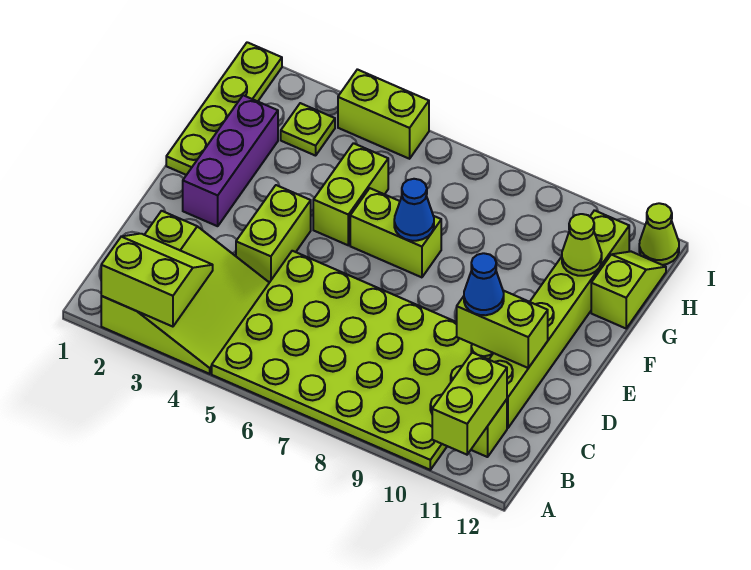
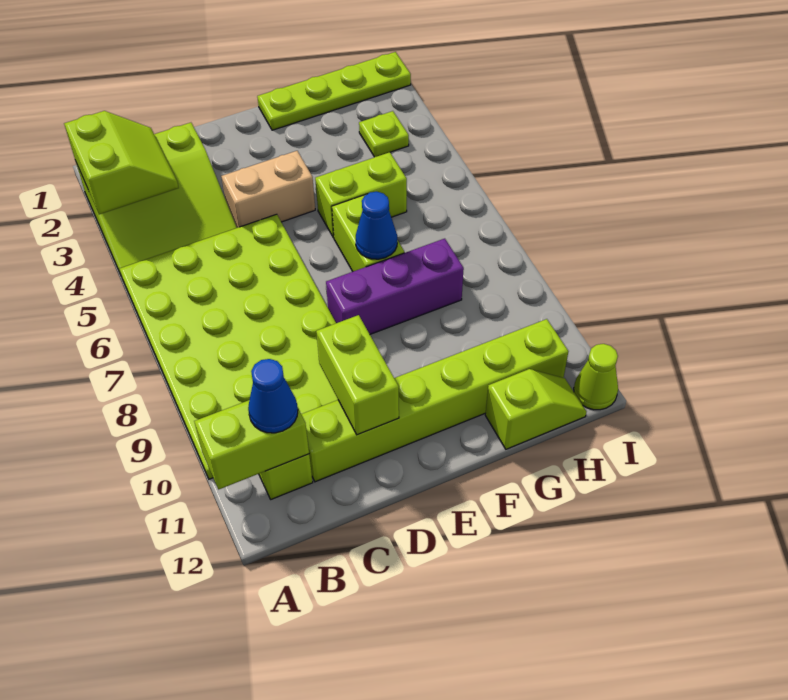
lime brick D4:E4 level 1 -> tan brick D4:E4 level 1
blue cone D10 level 3 -> blue cone B11 level 3
purple brick E2:G2 level 1 -> purple brick E8:G8 level 1
lime cone G11 level 2 -> none
lime brick I4:I5 level 1 -> none

